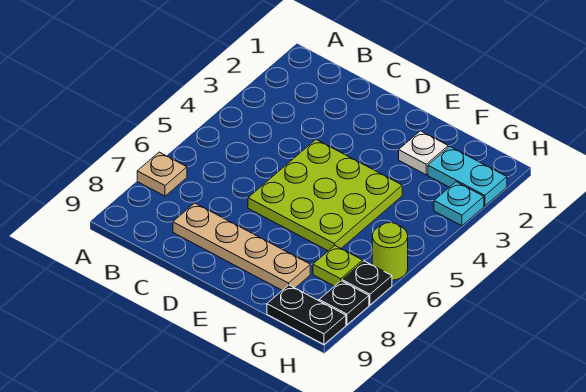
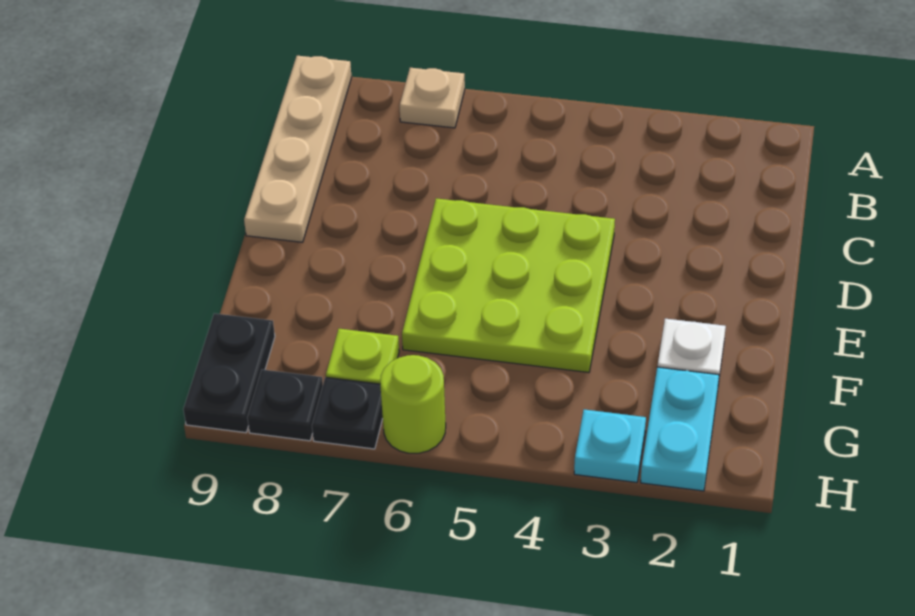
tan plate C8:F8 level 1 -> tan plate A9:D9 level 1

